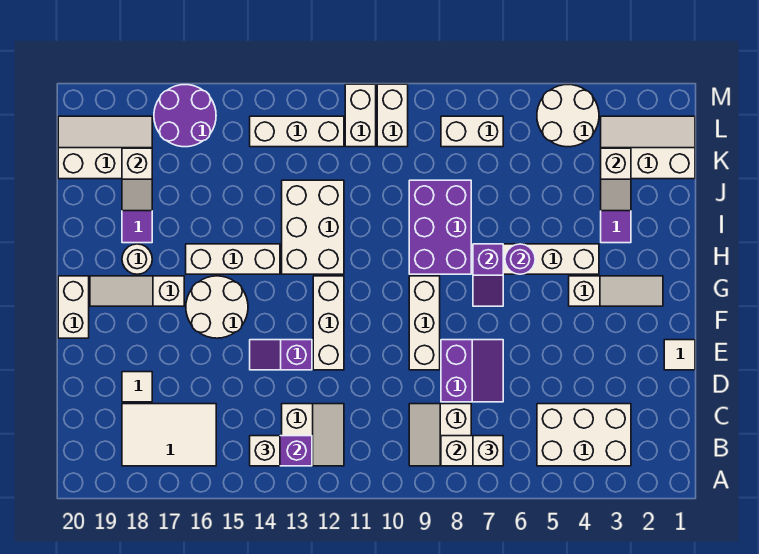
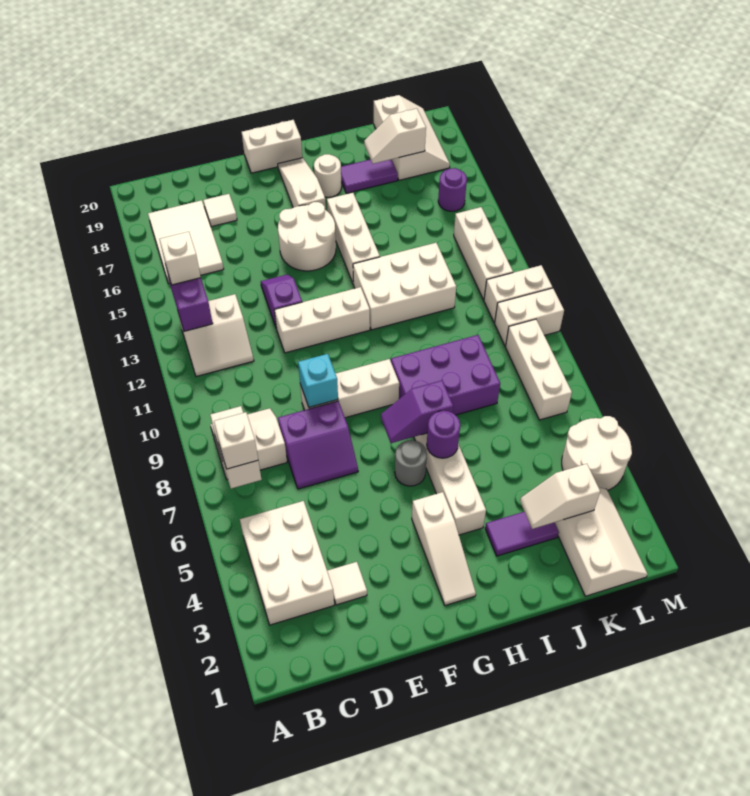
white tile E1 level 1 -> white tile D3 level 1
none -> cyan brick E9 level 2
none -> grey round brick G6 level 1
white brick L7:L8 level 1 -> white brick L7:L9 level 1
purple round brick L16:M17 level 1 -> purple round brick L16 level 1

